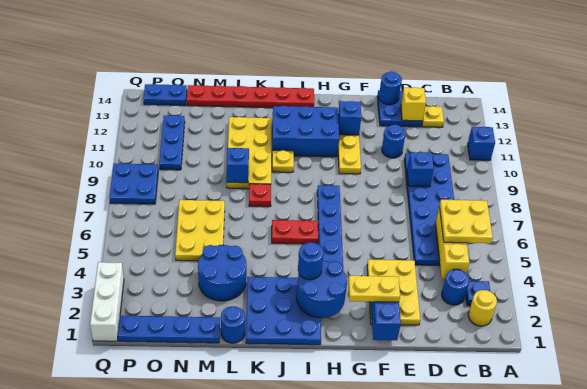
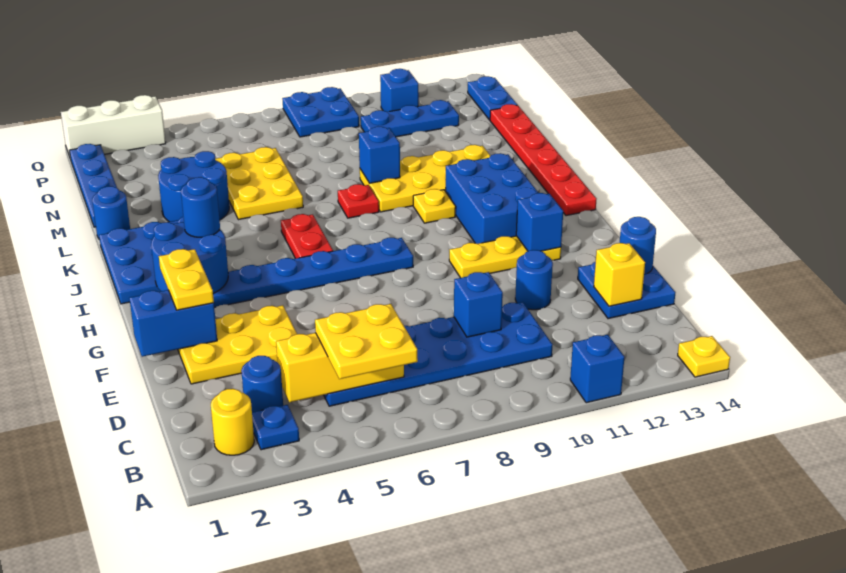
yellow plate C13 level 1 -> yellow plate A14 level 1
yellow plate M5:N7 level 1 -> yellow plate L5:N6 level 1
none -> blue brick P11 level 1

